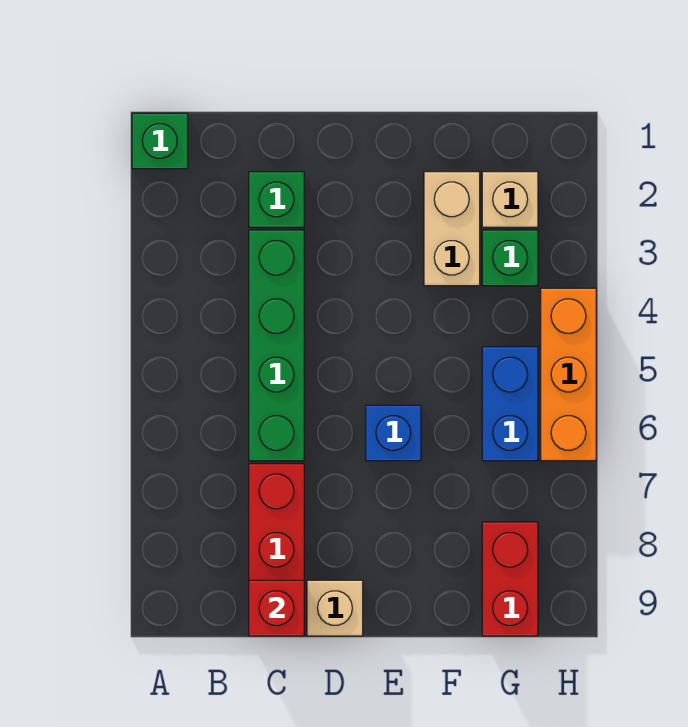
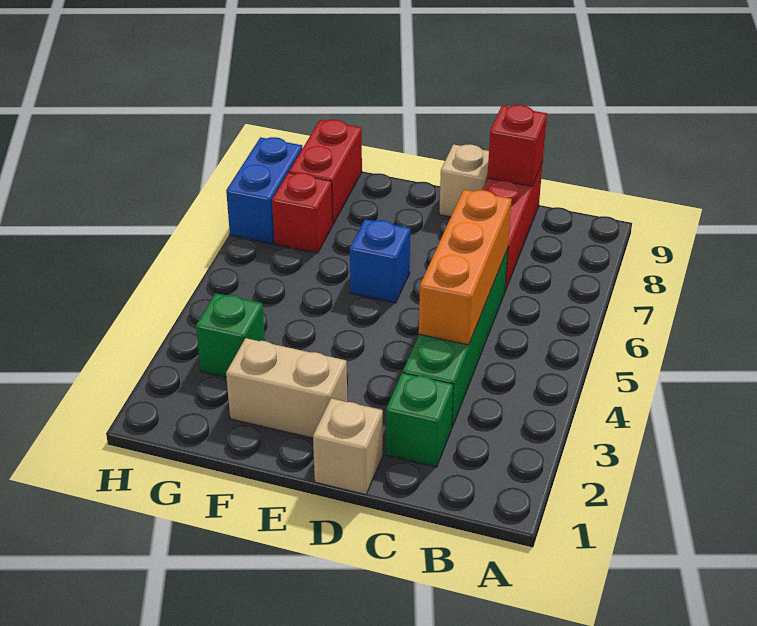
green brick A1 level 1 -> none
tan brick F2:F3 level 1 -> tan brick E2:F2 level 1
tan brick G2 level 1 -> tan brick D1 level 1
blue brick G5:G6 level 1 -> blue brick H7:H8 level 1
none -> red brick G7 level 1
orange brick H4:H6 level 1 -> orange brick C4:C6 level 2

